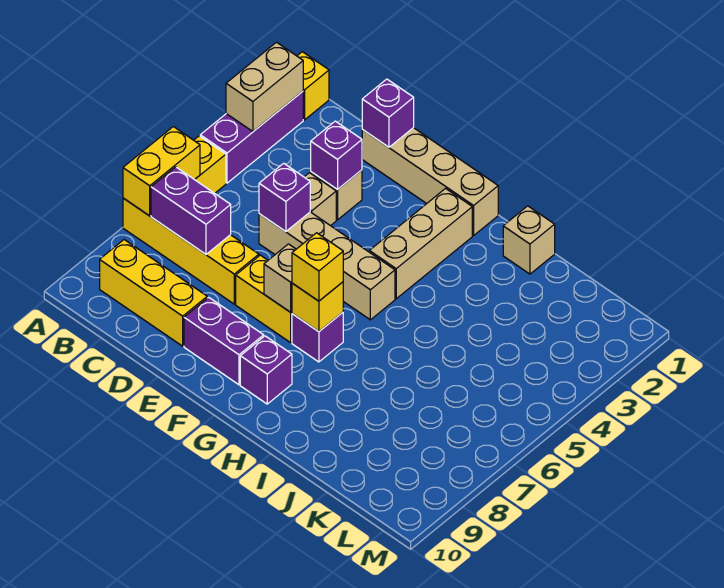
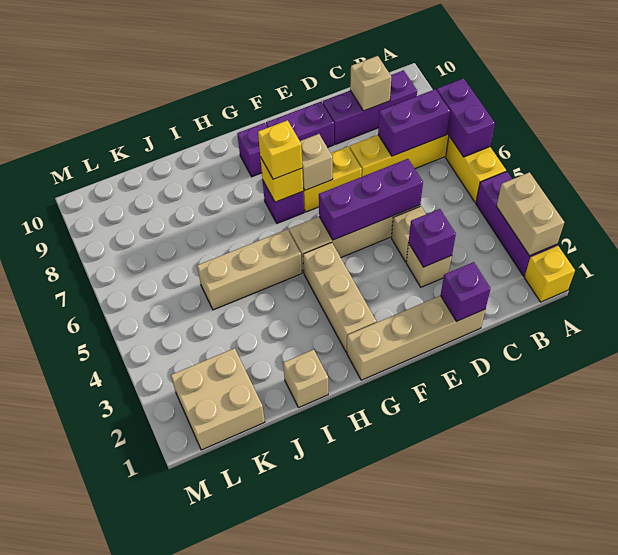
yellow brick A6:A7 level 2 -> purple brick A6:A7 level 2
yellow brick B9:D9 level 1 -> purple brick B9:D9 level 1
none -> tan brick C9 level 2
purple brick D5 level 2 -> purple brick D5:F5 level 2
none -> tan brick H5:J5 level 1
none -> tan brick K1:L2 level 1

